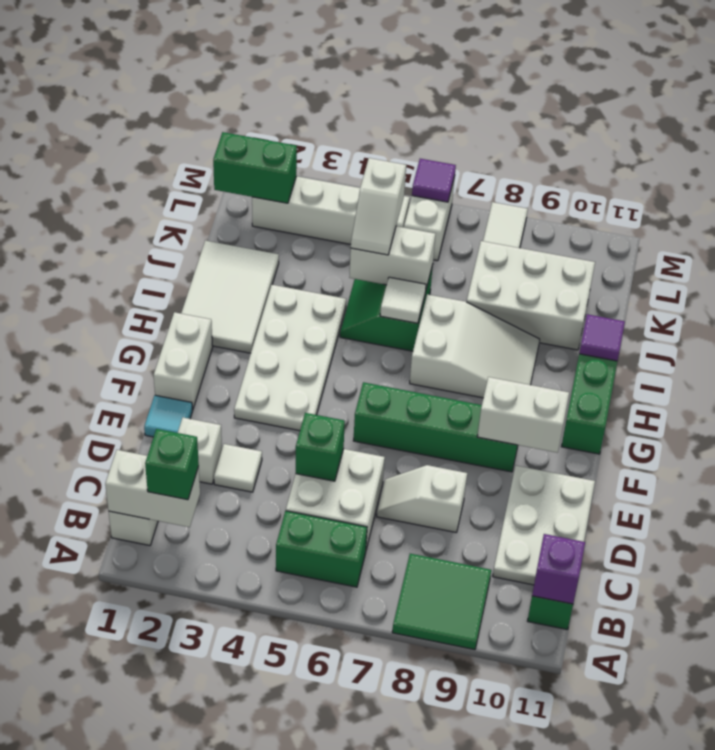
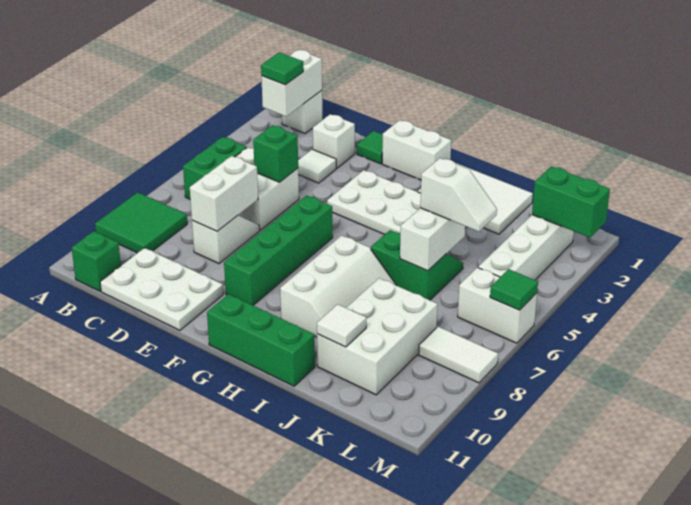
green brick B2 level 3 -> green tile B2 level 3
purple brick B11 level 2 -> none
cyan tile E1 level 1 -> green tile E1 level 1
white brick F9:F10 level 2 -> white brick D7:D8 level 2
white slope H7:I9 level 1 top 7 -> white slope H7:I9 level 1 top H
white tile I6 level 2 -> white tile J10 level 2
purple tile I11 level 2 -> none
white slope J5:K5 level 3 top K -> white slope J5:K5 level 3 top J
green brick L1:L2 level 2 -> green brick L2:M2 level 2
purple tile M6 level 2 -> green tile M6 level 2

